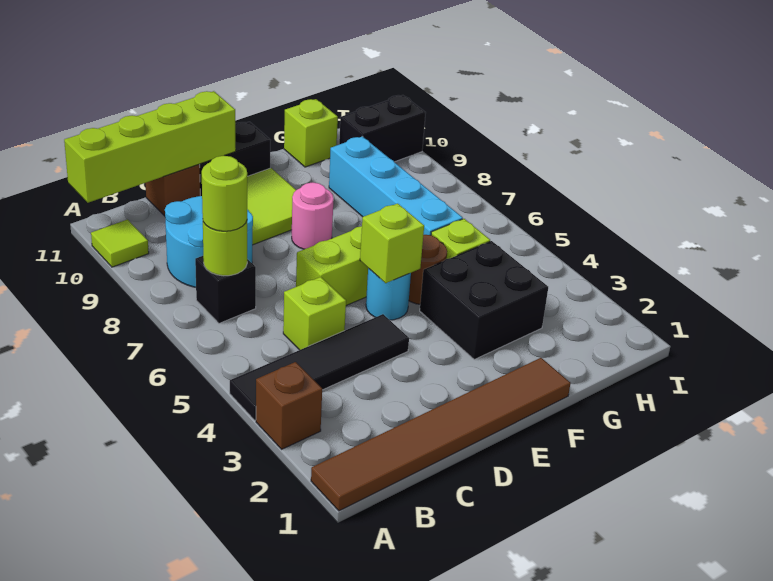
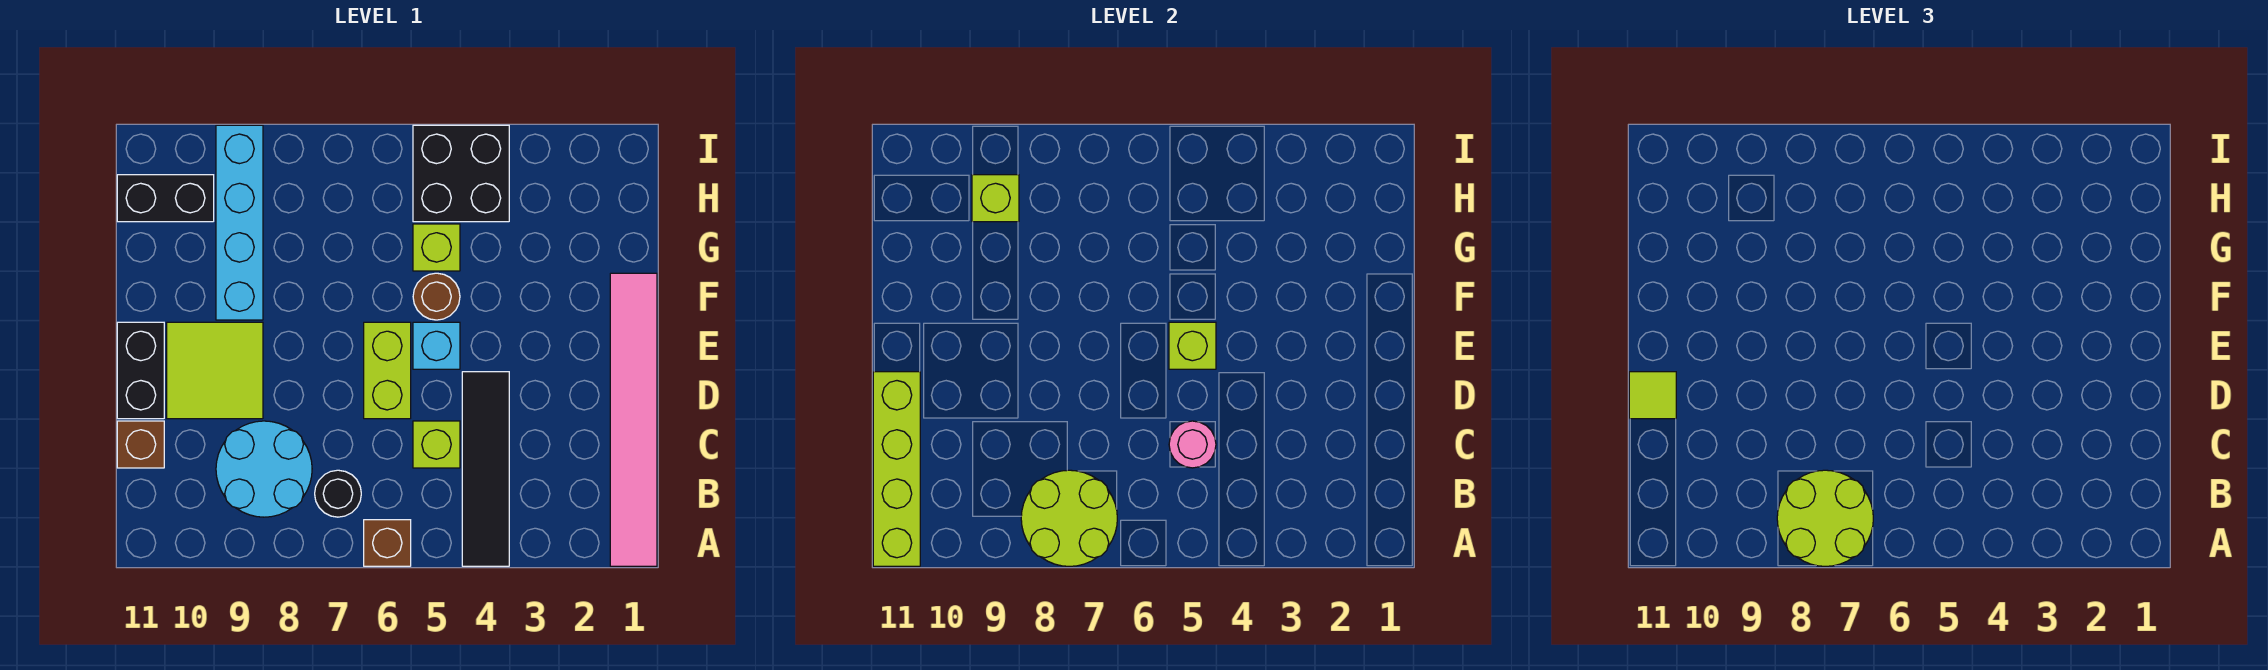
brown tile A1:F1 level 1 -> pink tile A1:F1 level 1
brown brick A3 level 1 -> brown brick A6 level 1
lime tile A10 level 1 -> lime tile D11 level 3
black brick B7 level 1 -> black round brick B7 level 1
lime round brick B7 level 2 -> lime round brick A7:B8 level 2
lime round brick B7 level 3 -> lime round brick A7:B8 level 3
cyan round brick E5 level 1 -> cyan brick E5 level 1
pink round brick E8 level 1 -> pink round brick C5 level 2
black brick F3:G4 level 1 -> black brick H4:I5 level 1
cyan brick G6:G9 level 1 -> cyan brick F9:I9 level 1
lime brick G11 level 1 -> lime brick H9 level 2
black brick H10:I10 level 1 -> black brick H10:H11 level 1

